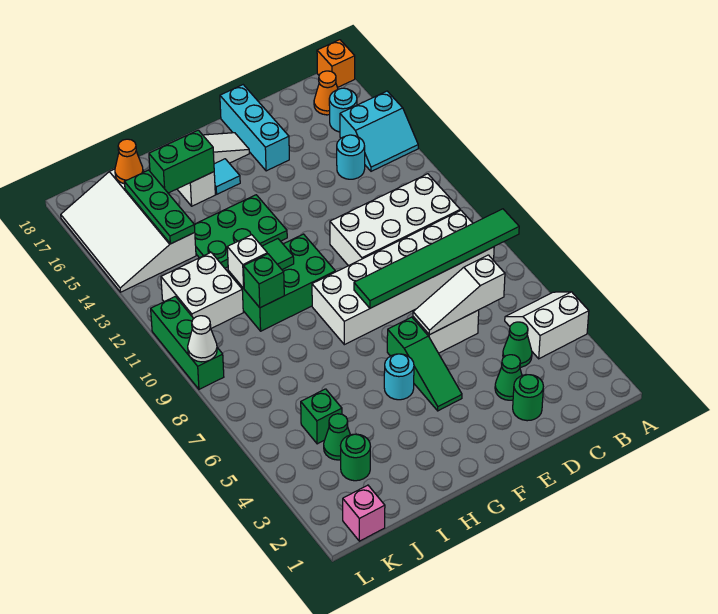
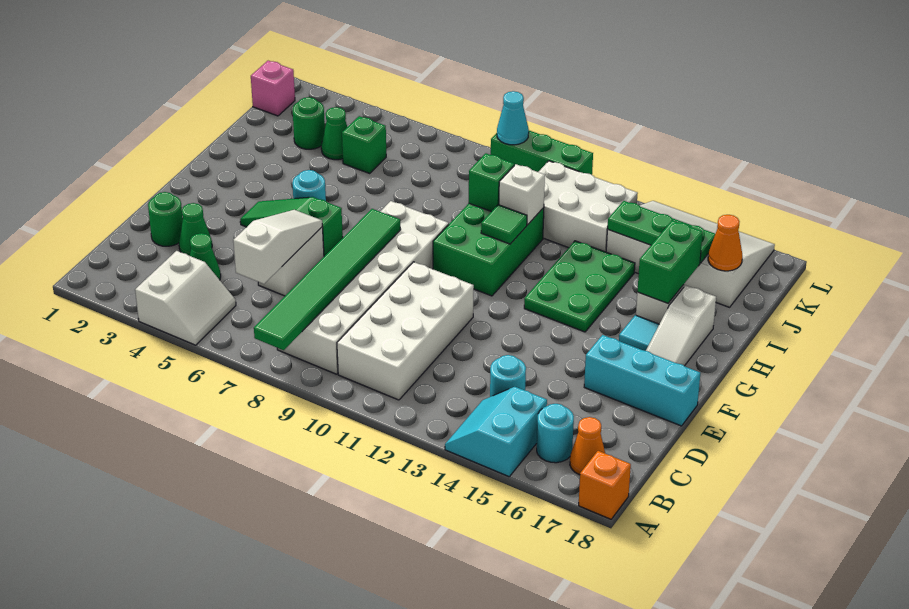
white brick J11:K12 level 1 -> white brick J11:K13 level 1
white cone L9 level 2 -> cyan cone L9 level 2

